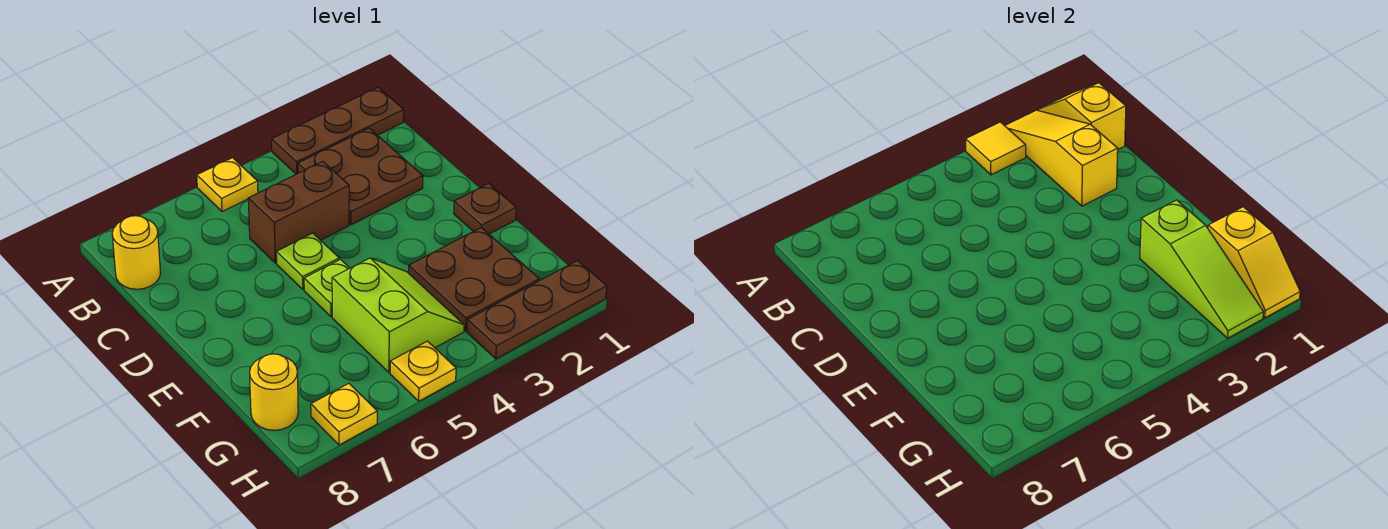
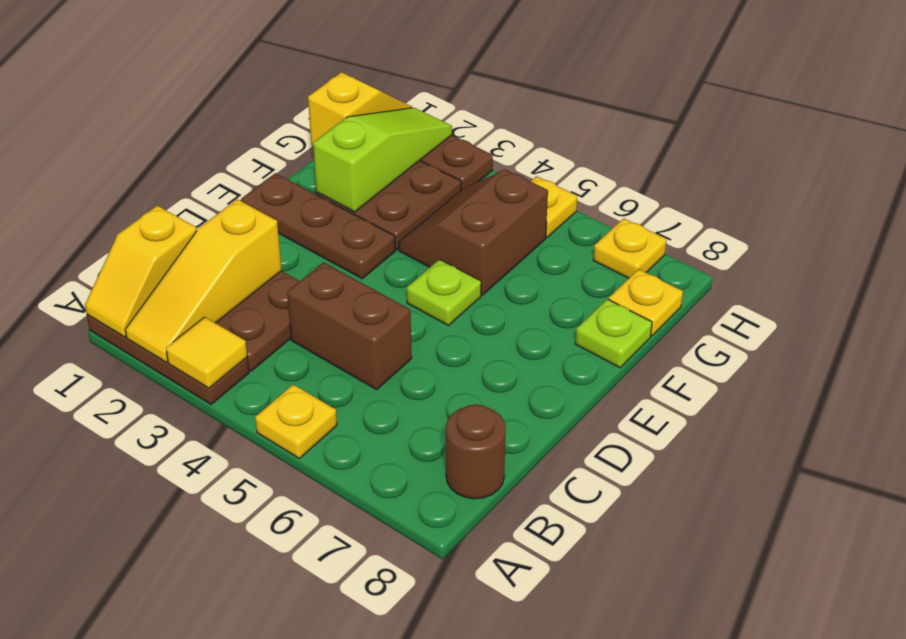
yellow round brick B8 level 1 -> brown round brick B8 level 1
lime plate D5 level 1 -> lime plate F8 level 1
brown plate E1 level 1 -> brown plate E1:E3 level 1
lime slope F4:G5 level 1 top 5 -> brown slope F4:G5 level 1 top 5
yellow round brick G8 level 1 -> yellow plate G8 level 1

